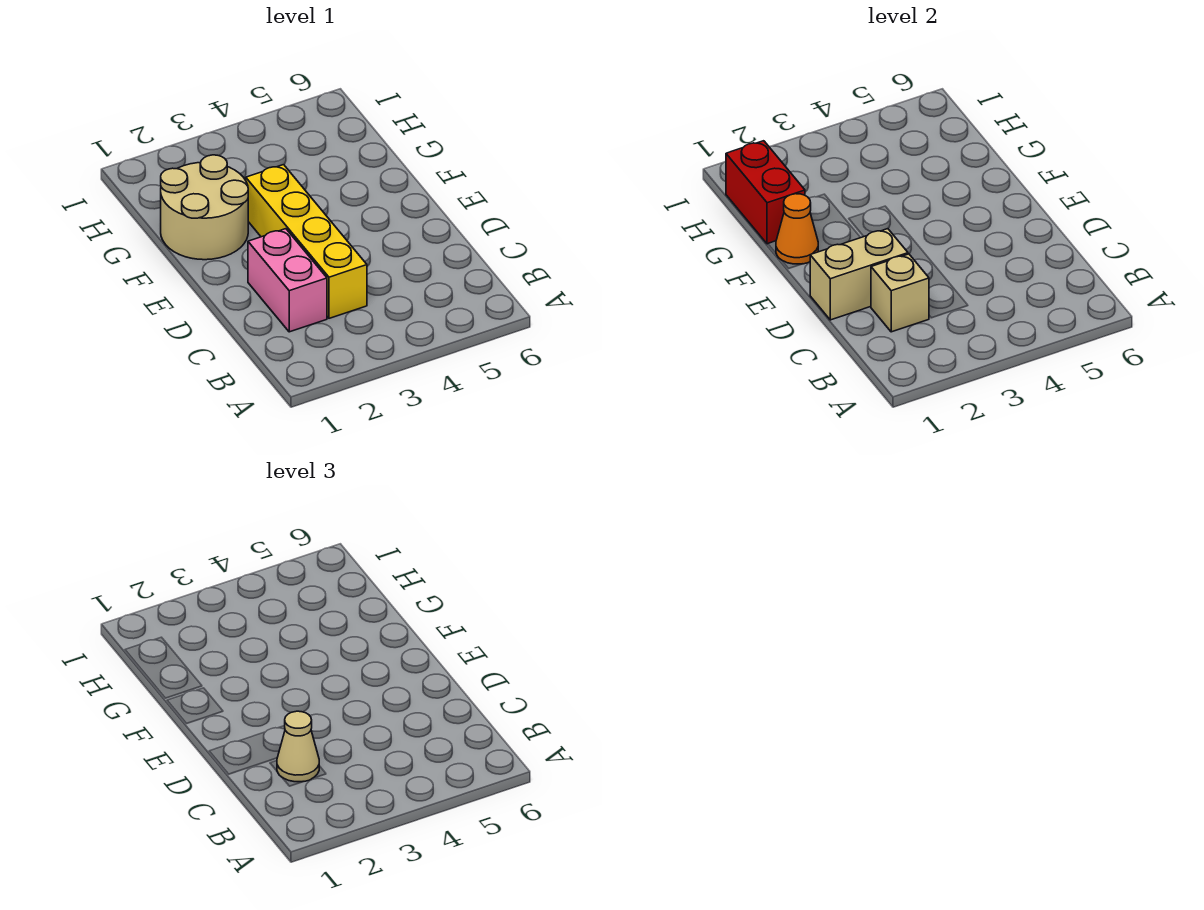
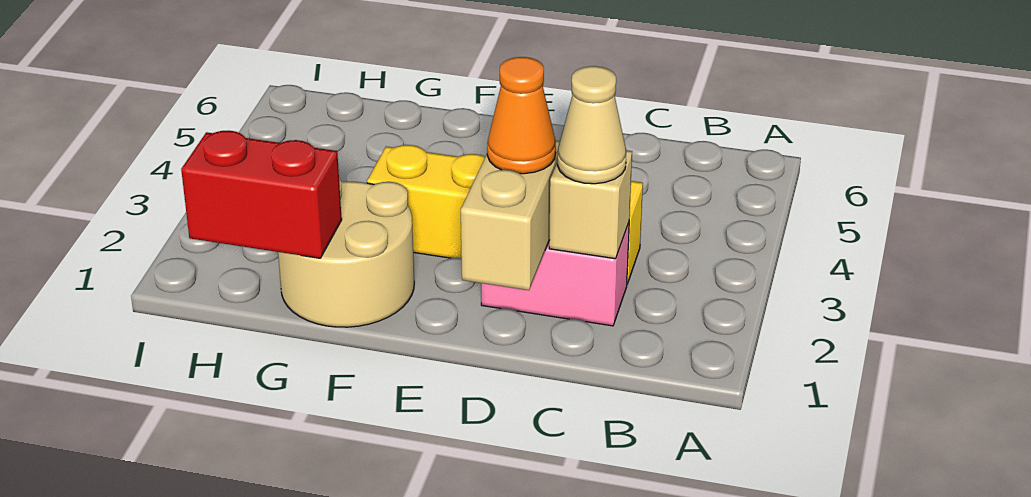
orange cone F1 level 2 -> orange cone D2 level 3

